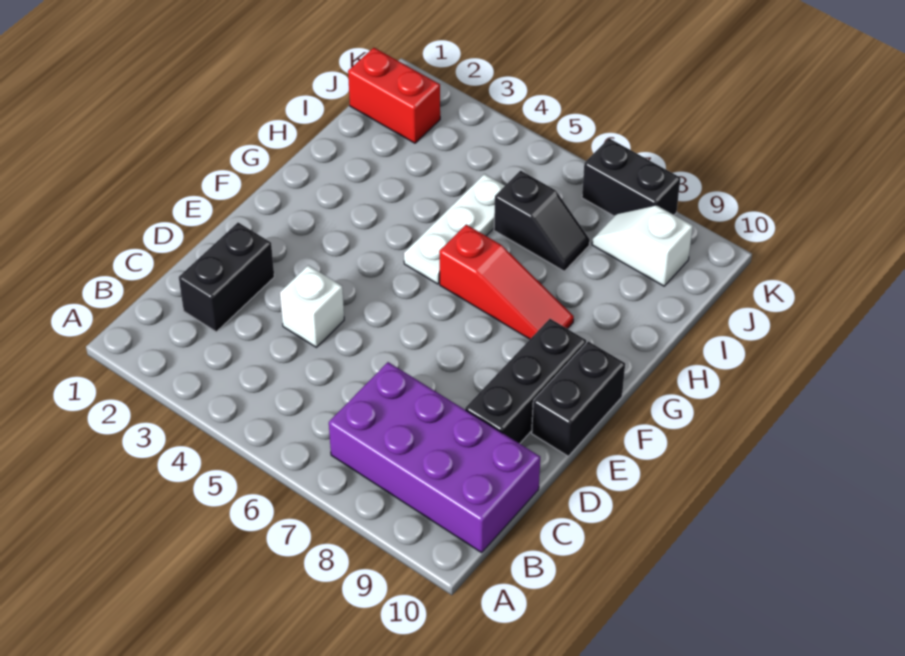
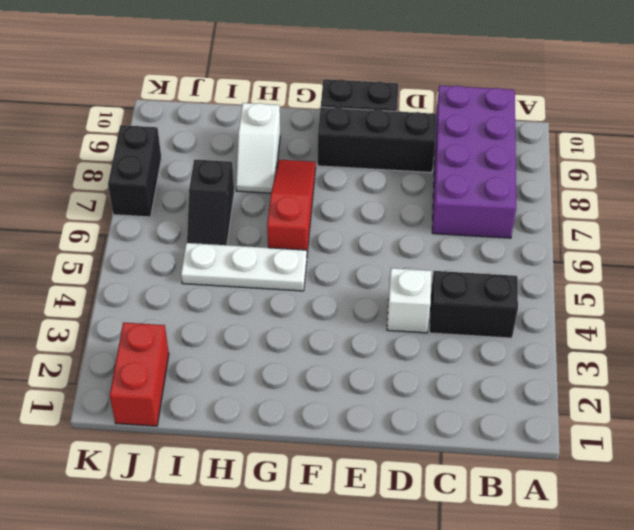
black brick C2:D2 level 1 -> black brick B4:C4 level 1
black slope I6:I7 level 1 top 6 -> black slope I6:I7 level 1 top 7
white slope J8:J9 level 1 top 9 -> white slope H8:H9 level 1 top 9

